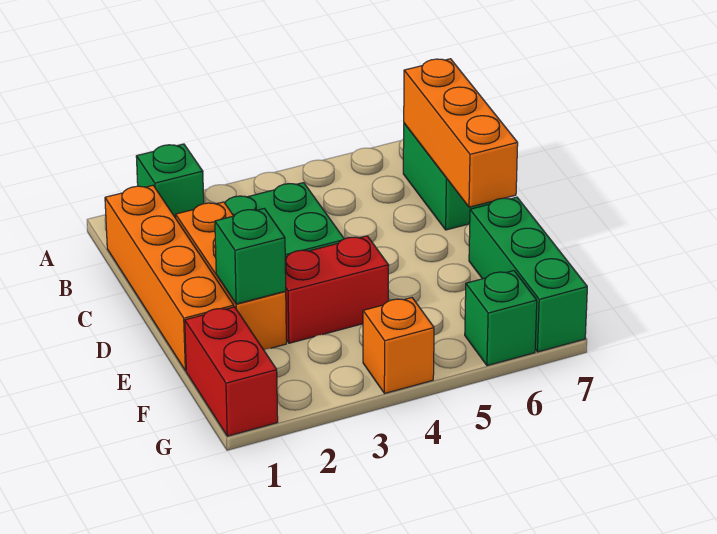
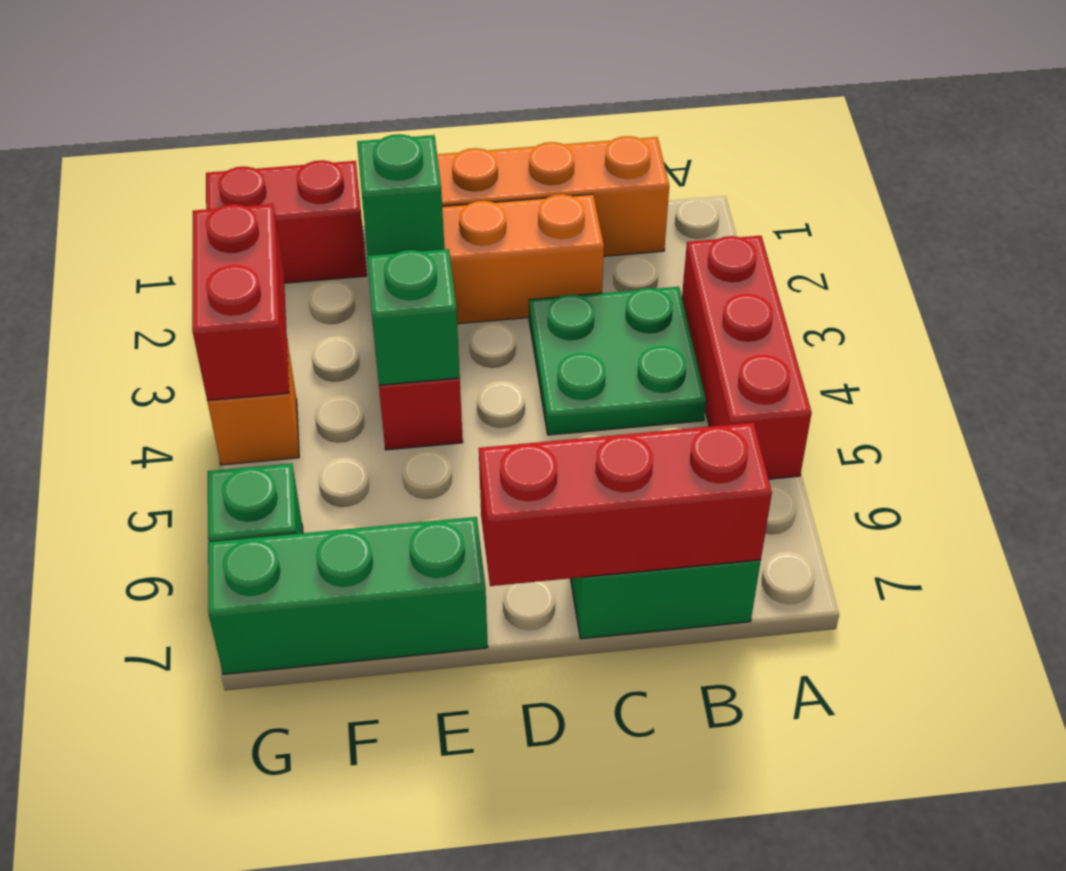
green brick A2 level 1 -> green brick E4 level 2
none -> red brick A3:A5 level 1
orange brick B7:D7 level 2 -> red brick B7:D7 level 2
none -> red brick G3:G4 level 2

